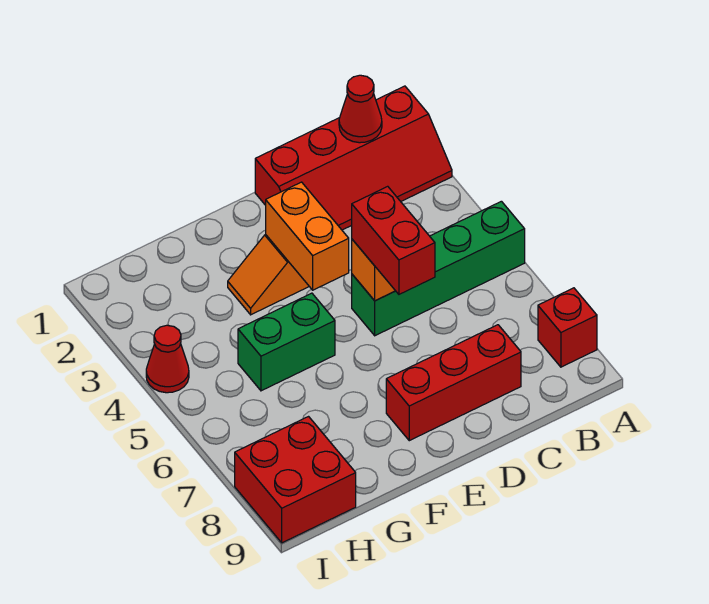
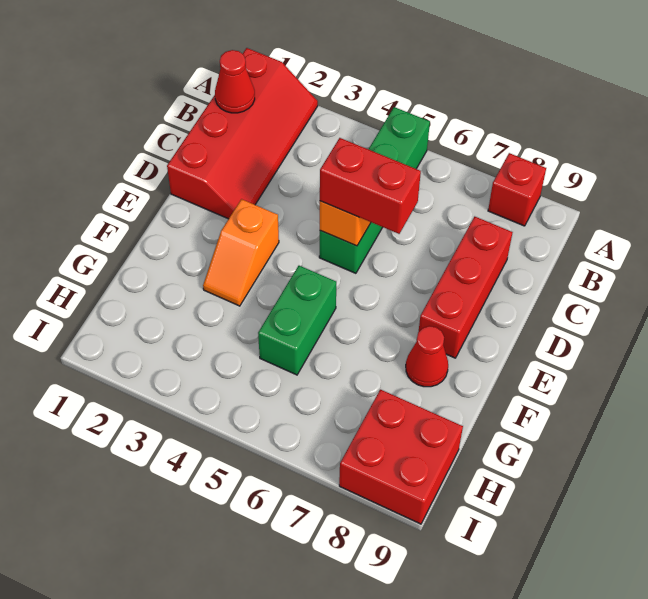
orange brick E3:E4 level 2 -> none
red cone I4 level 1 -> red cone F8 level 1

